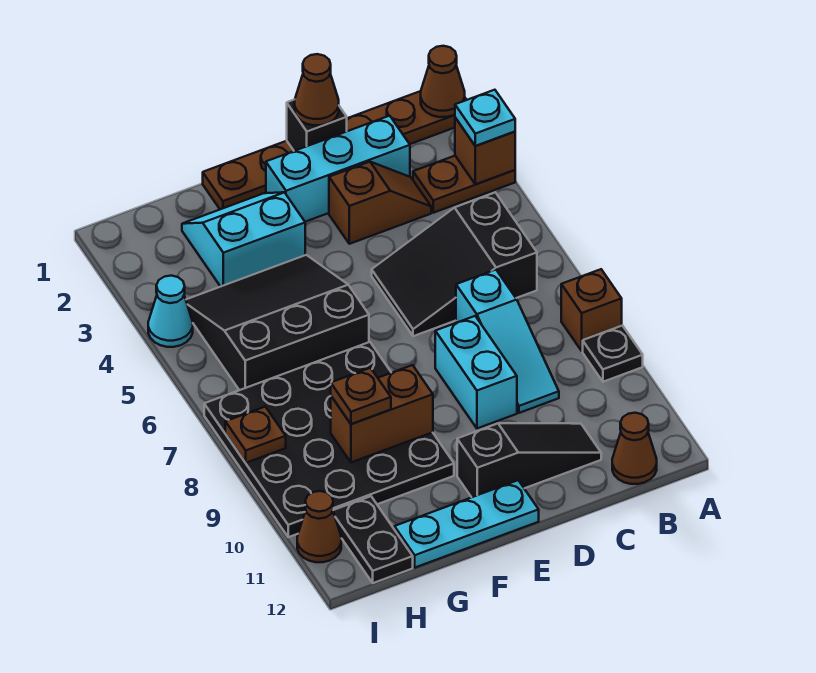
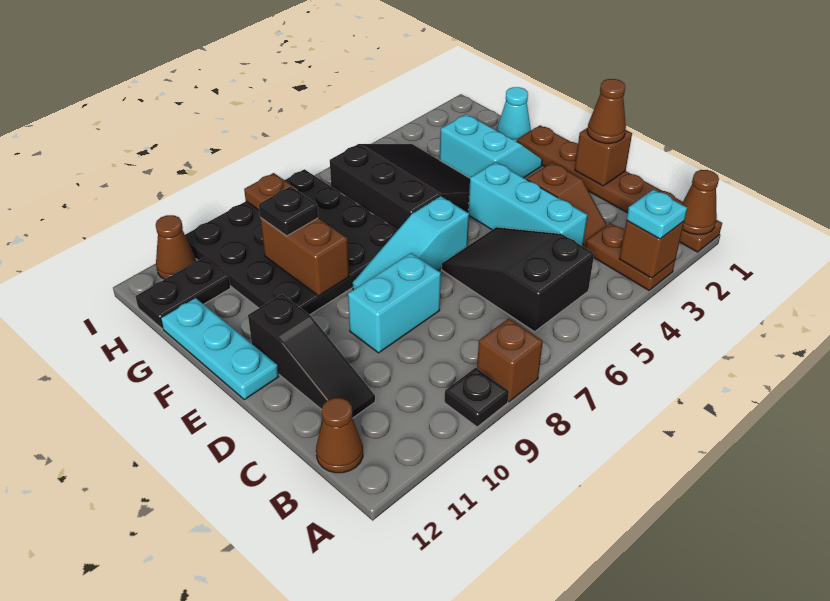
cyan brick C2:E2 level 1 -> cyan brick C4:E4 level 1
cyan slope C7:C9 level 1 top 7 -> cyan slope E6:E8 level 1 top 6
black brick D1 level 2 -> brown brick D1 level 2
brown plate G9 level 3 -> black plate G9 level 3
cyan cone I4 level 1 -> cyan cone G1 level 1

